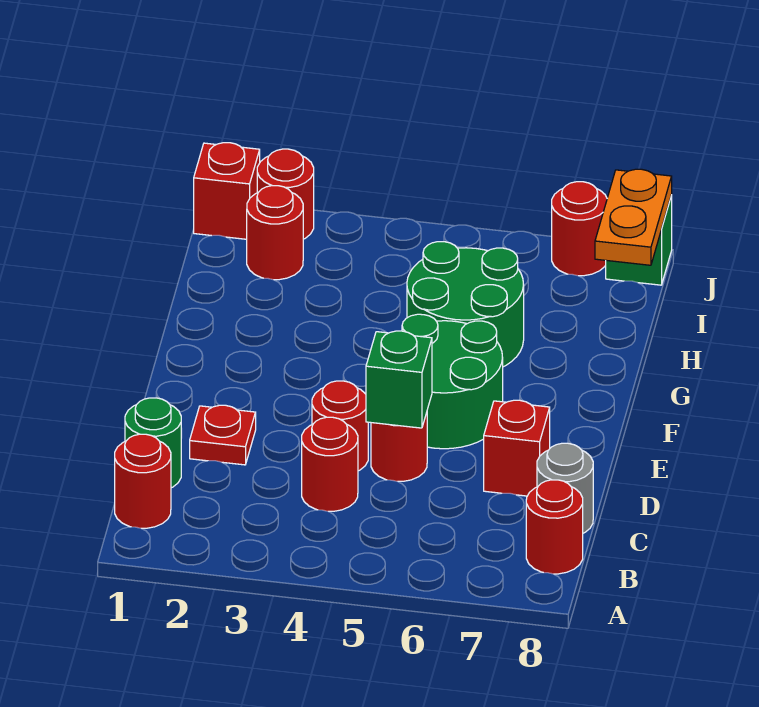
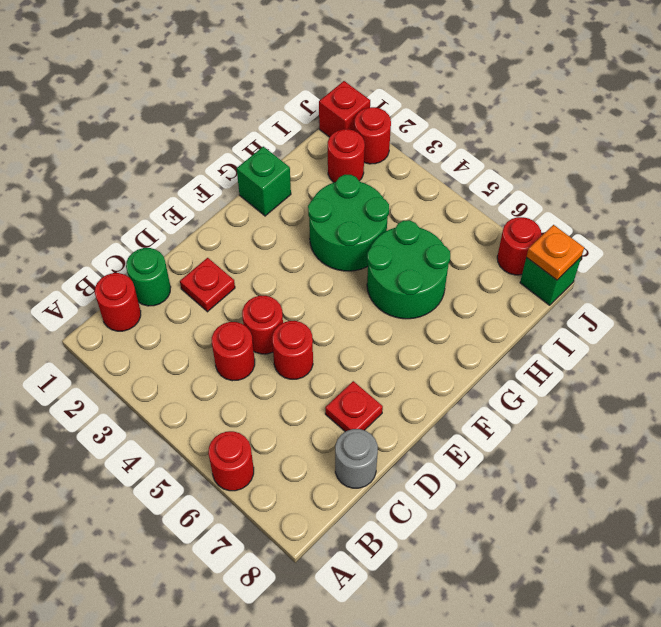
red round brick B8 level 1 -> red round brick A6 level 1
green brick D5 level 2 -> green brick G1 level 1
red brick D7 level 1 -> red plate D7 level 1
green round brick E5:F6 level 1 -> green round brick G3:H4 level 1
orange plate I8:J8 level 2 -> orange plate J8 level 2

